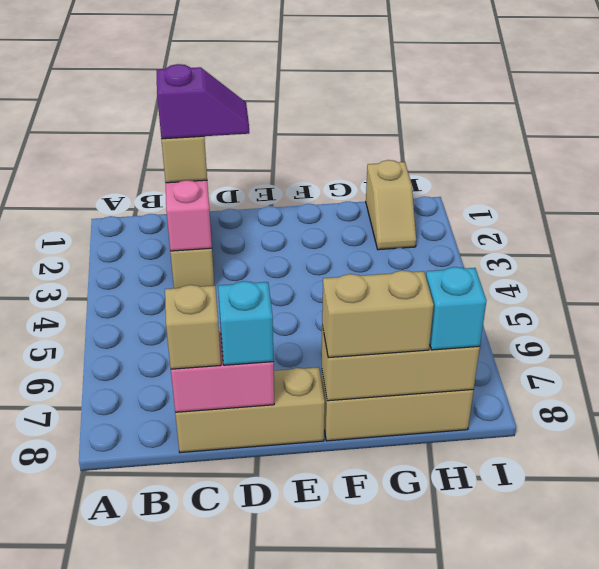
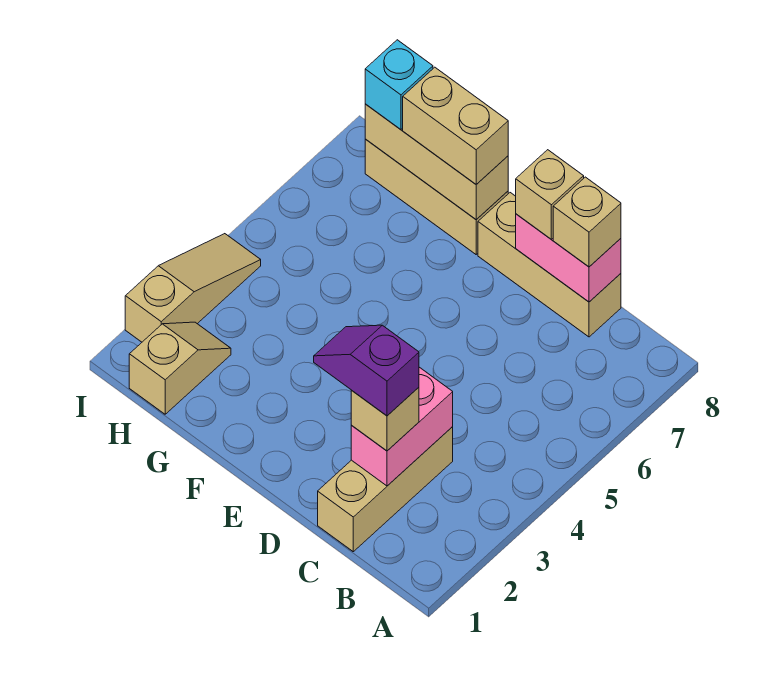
cyan brick D8 level 3 -> tan brick D8 level 3
none -> tan slope I2:I4 level 1 top 2

